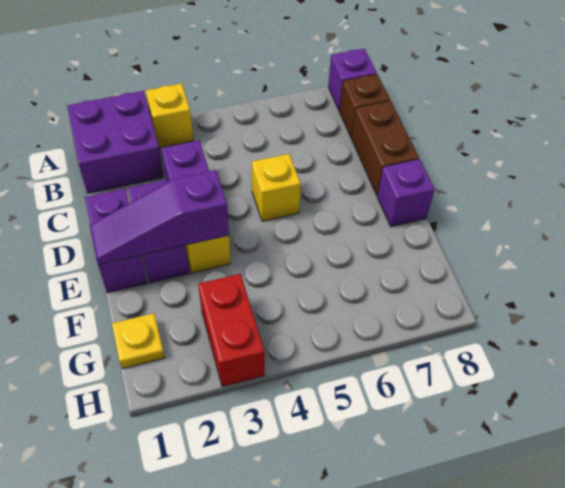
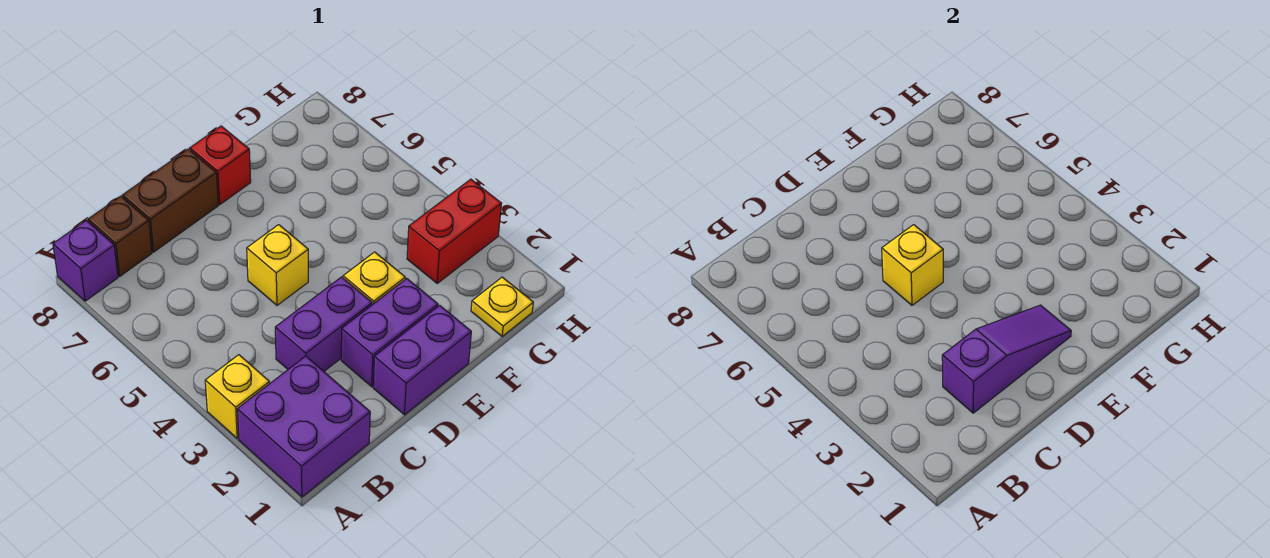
none -> yellow brick D5 level 2
purple slope E1:E3 level 2 top 3 -> purple slope C2:E2 level 2 top C
purple brick E8 level 1 -> red brick E8 level 1

